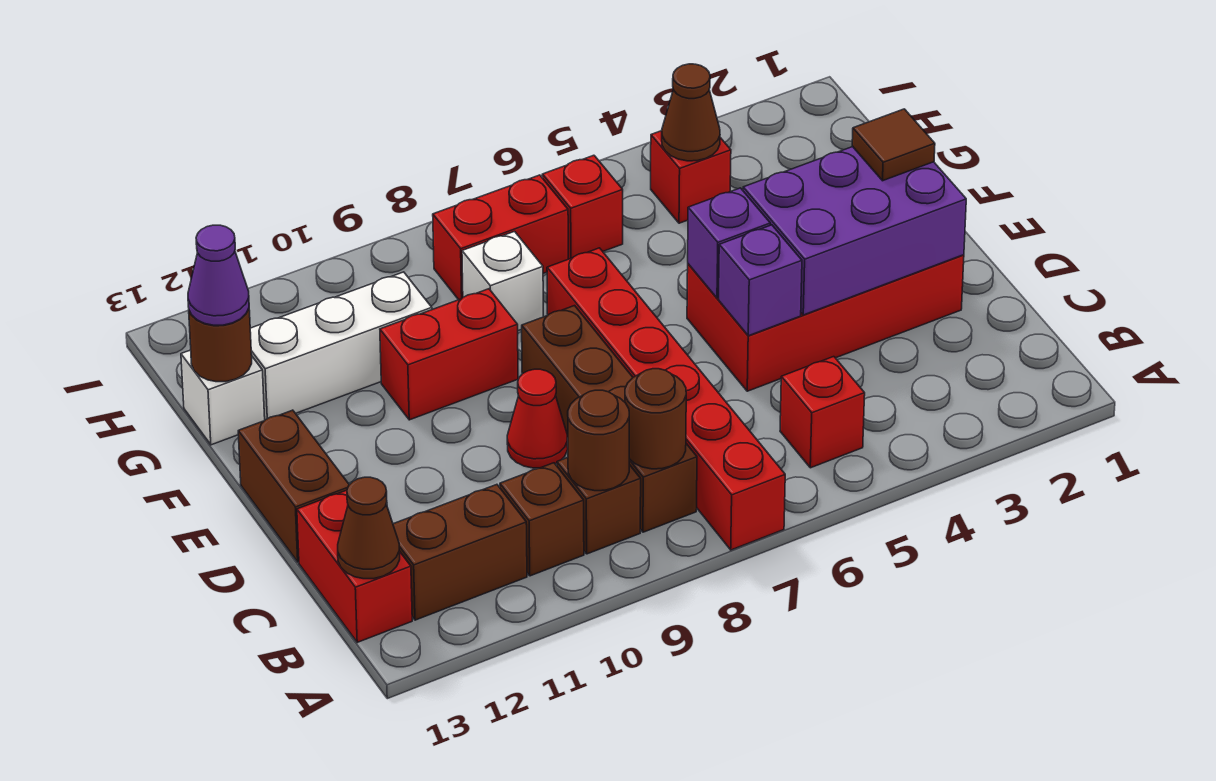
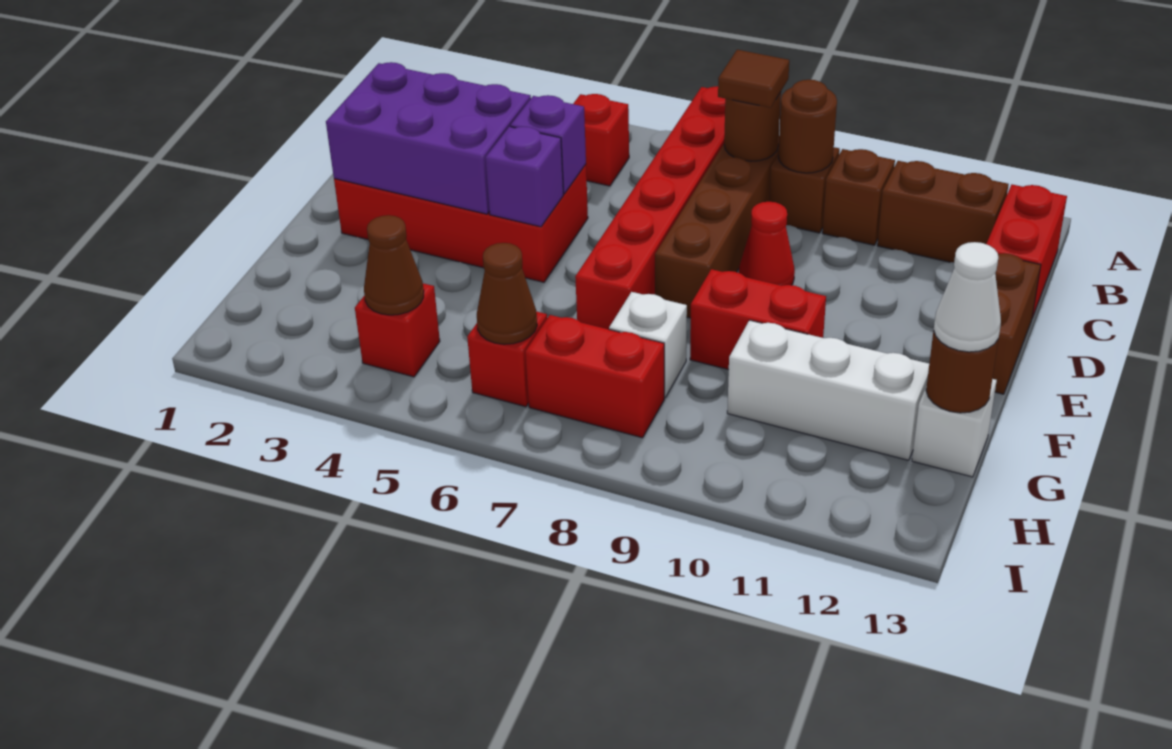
brown cone B13 level 2 -> brown cone H6 level 2
brown tile E2 level 3 -> brown tile B8 level 3
purple cone G13 level 3 -> white cone G13 level 3

